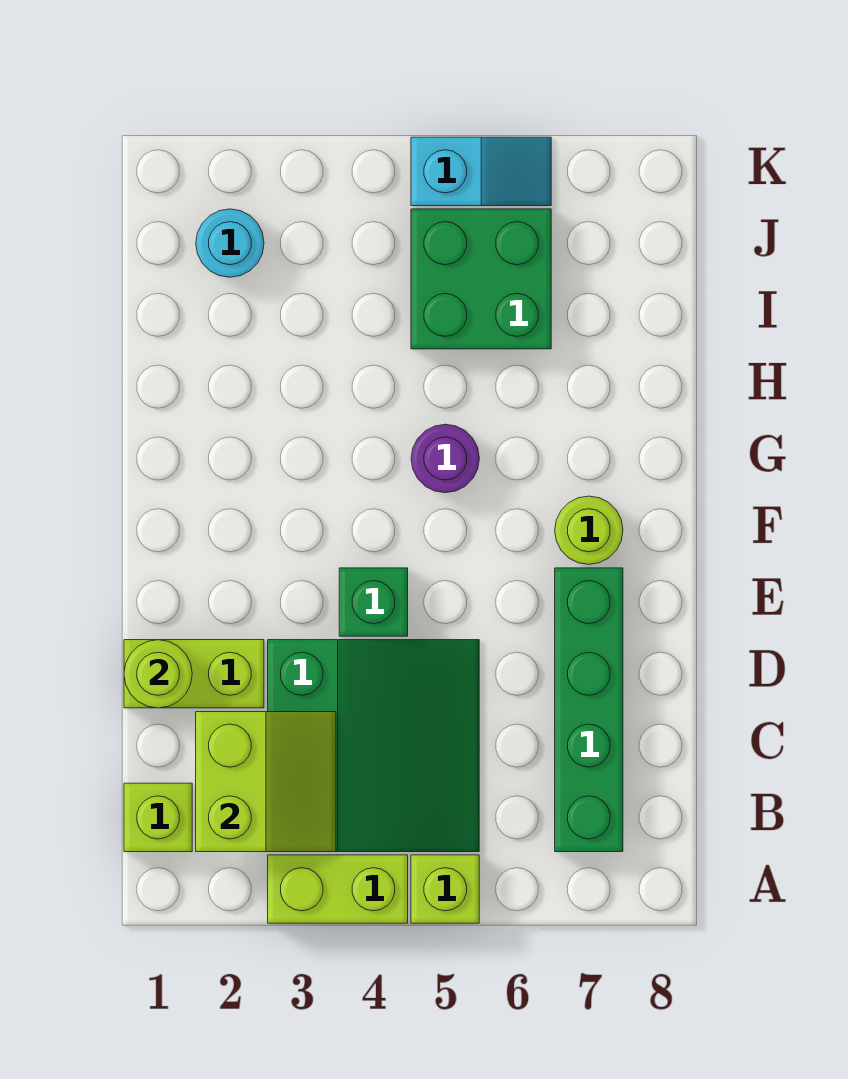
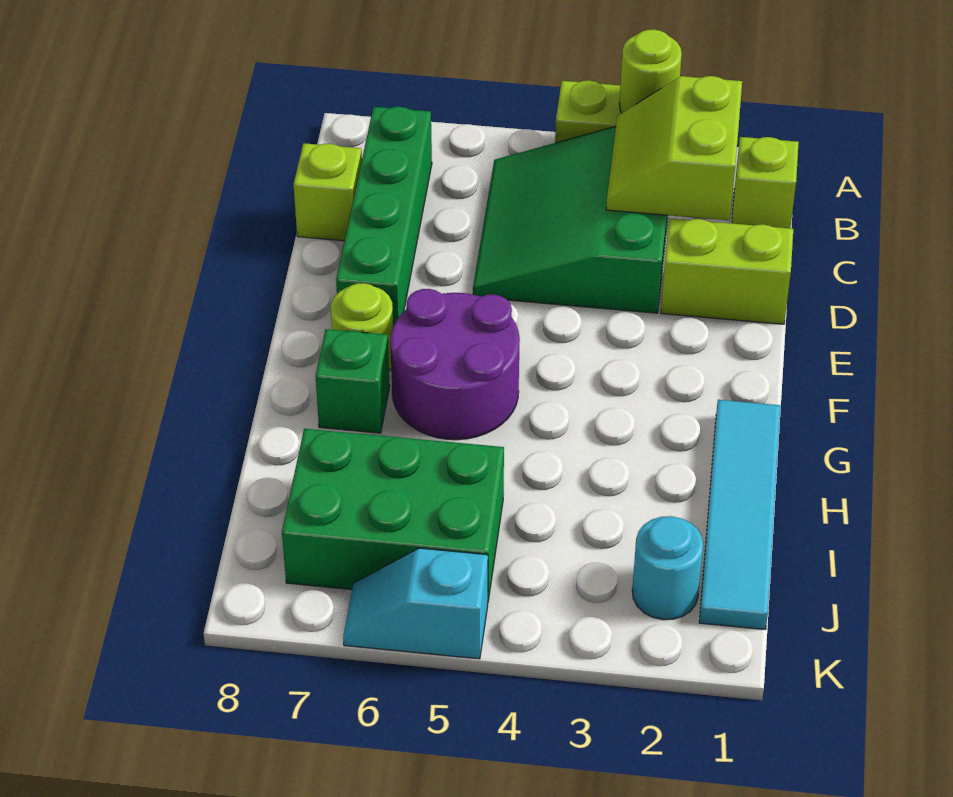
lime brick A5 level 1 -> lime brick C8 level 1
lime round brick D1 level 2 -> lime round brick A3 level 2
green brick E4 level 1 -> green brick G7 level 1
none -> cyan tile G1:J1 level 1
purple round brick G5 level 1 -> purple round brick F5:G6 level 1
green brick I5:J6 level 1 -> green brick I5:J7 level 1

